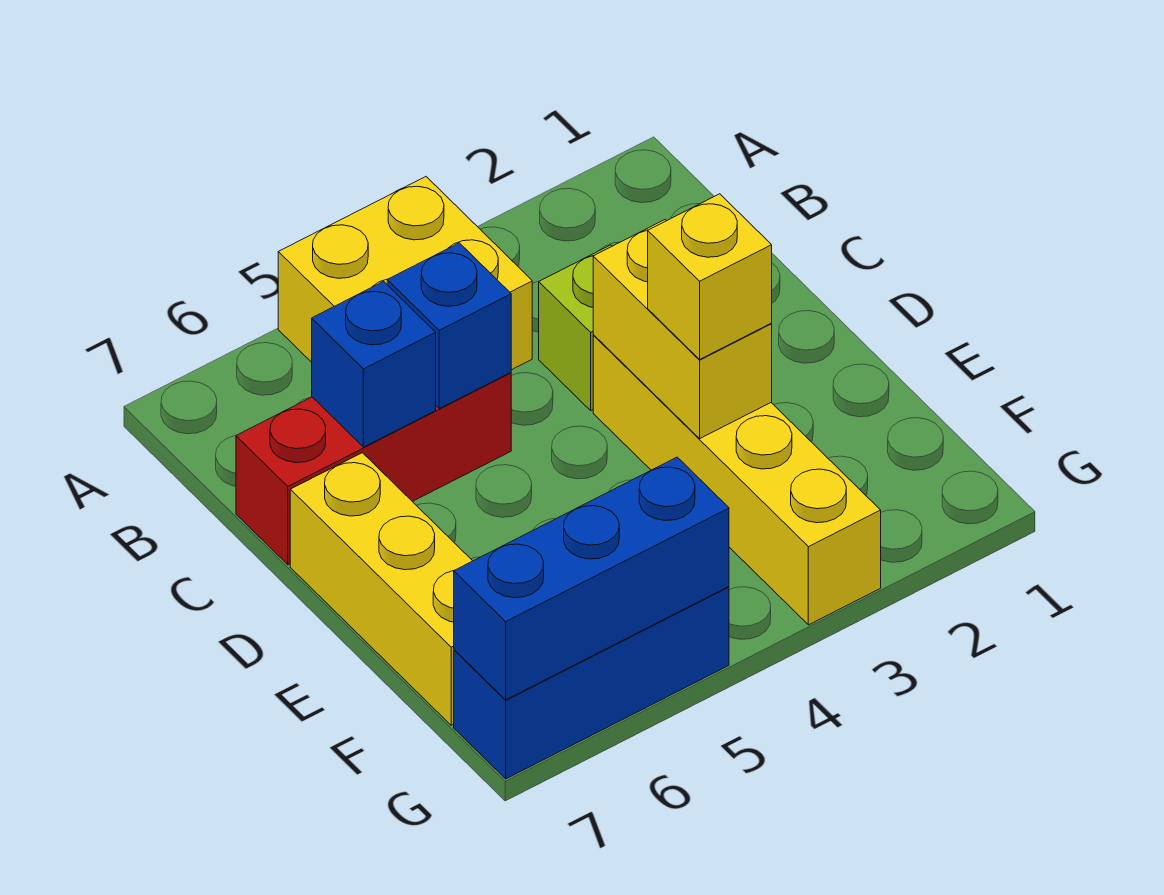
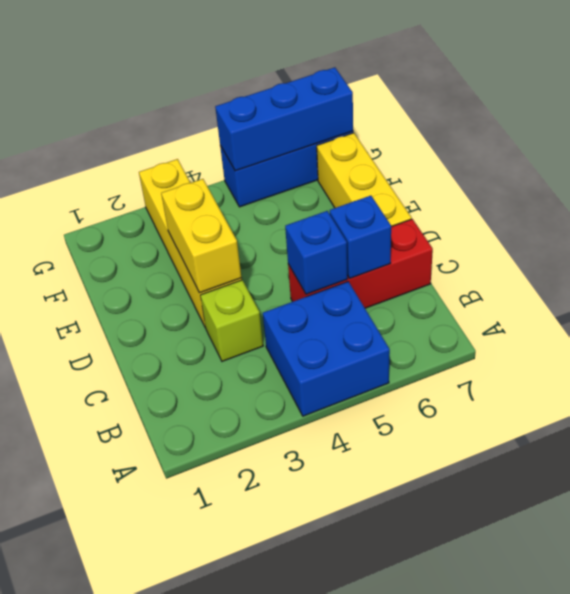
yellow brick A4:B5 level 1 -> blue brick A4:B5 level 1
yellow brick E3 level 3 -> none

